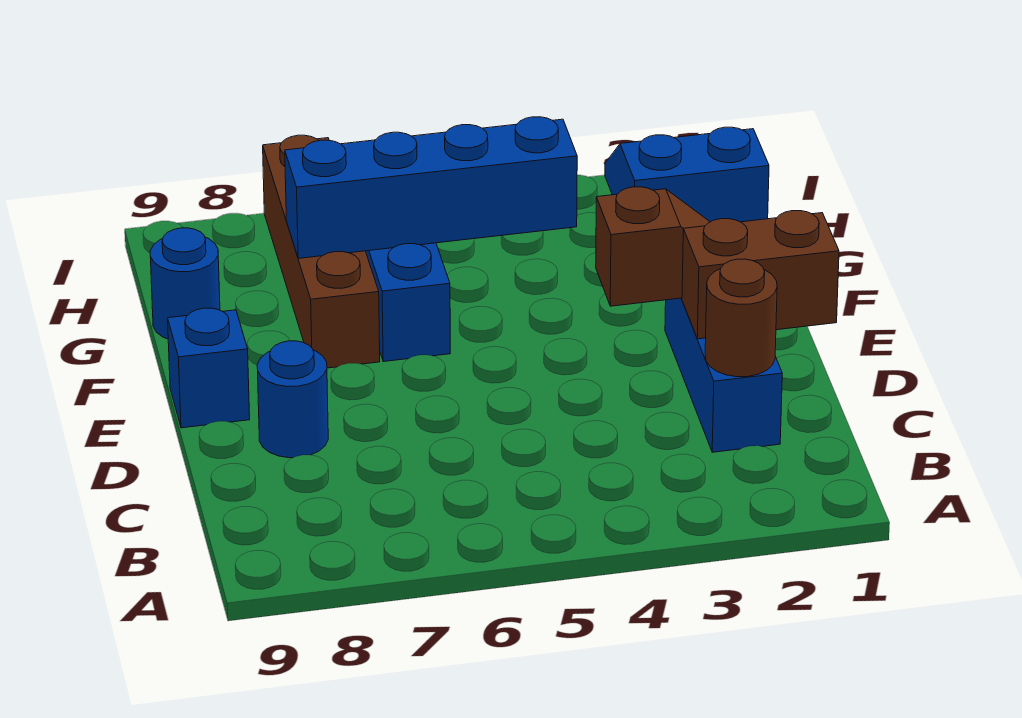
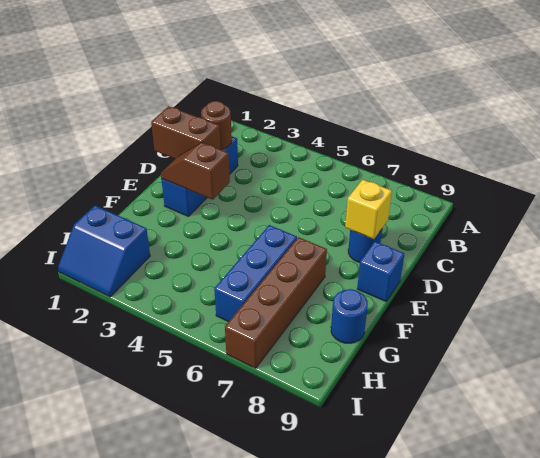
none -> yellow brick D8 level 2
blue brick G4:G7 level 2 -> none

